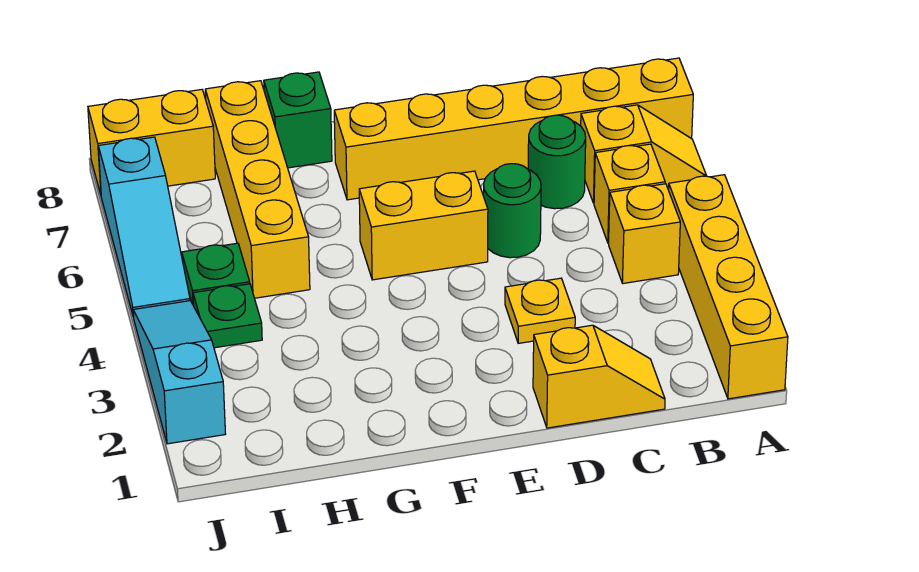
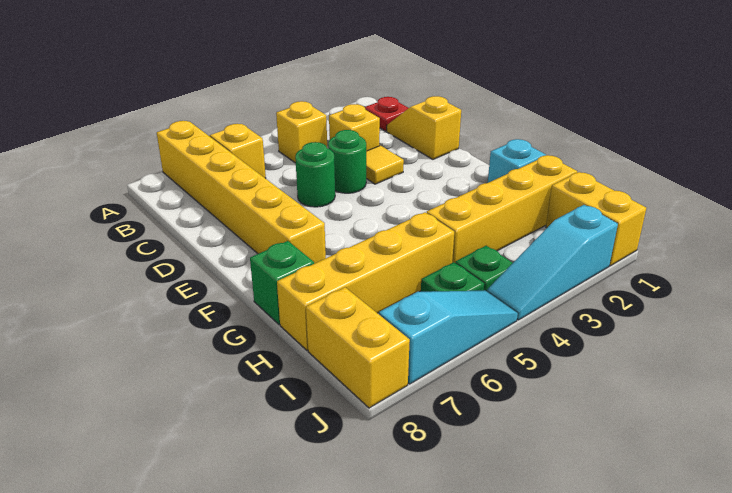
yellow brick A1:A4 level 1 -> yellow brick H1:H4 level 1
none -> red plate B1 level 1
yellow brick B5 level 1 -> yellow brick C3 level 1
green round brick C6 level 1 -> green round brick D4 level 1
yellow plate D3 level 1 -> yellow tile D3 level 1
yellow brick E5:F5 level 1 -> yellow brick I1:J1 level 1
none -> cyan brick G1 level 1

